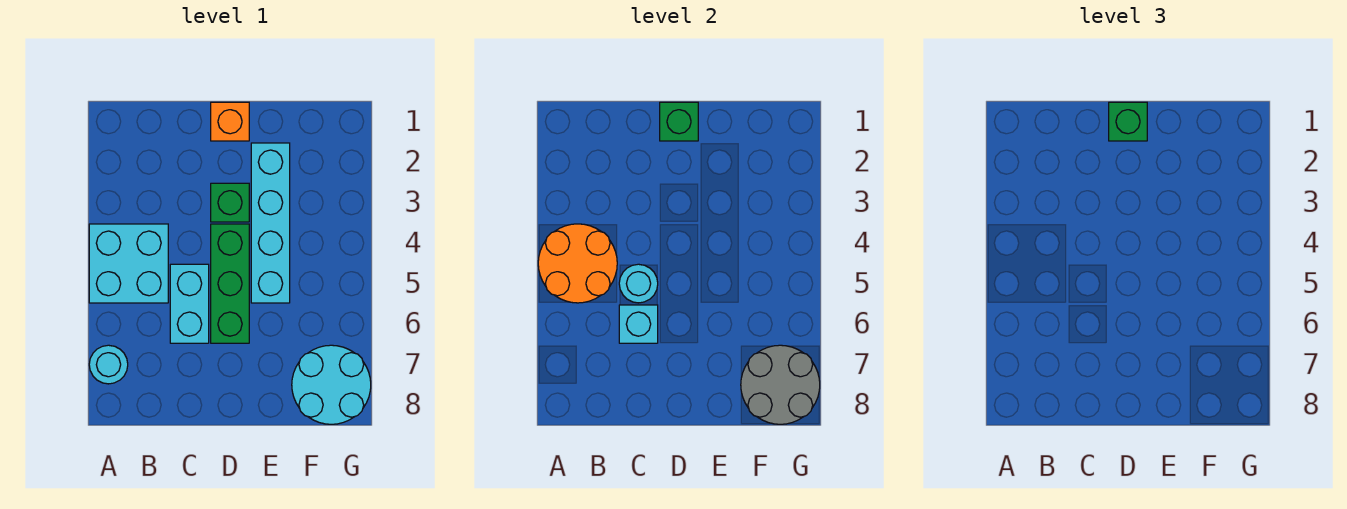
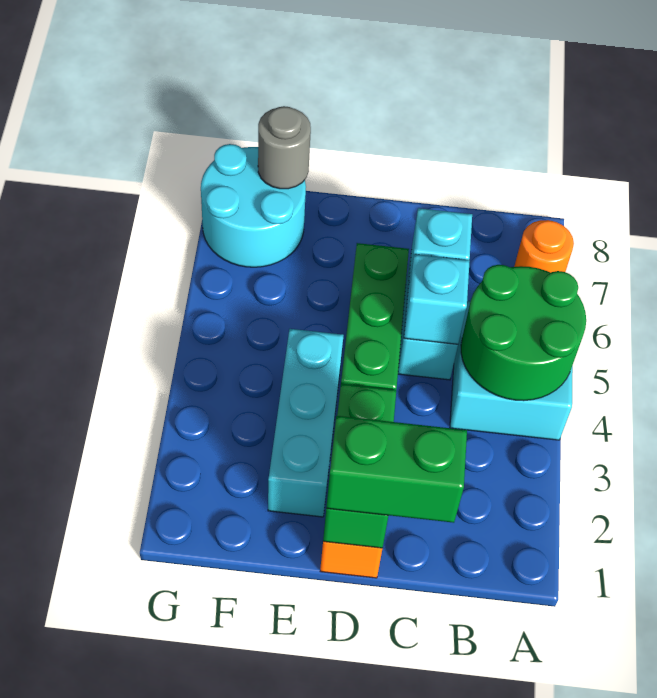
orange round brick A4:B5 level 2 -> green round brick A4:B5 level 2
cyan round brick A7 level 1 -> orange round brick A7 level 1
cyan round brick C5 level 2 -> cyan brick C5 level 2
green brick D1 level 3 -> green brick C1:D1 level 3
cyan brick E2:E5 level 1 -> cyan brick E2:E4 level 1
grey round brick F7:G8 level 2 -> grey round brick F8 level 2

